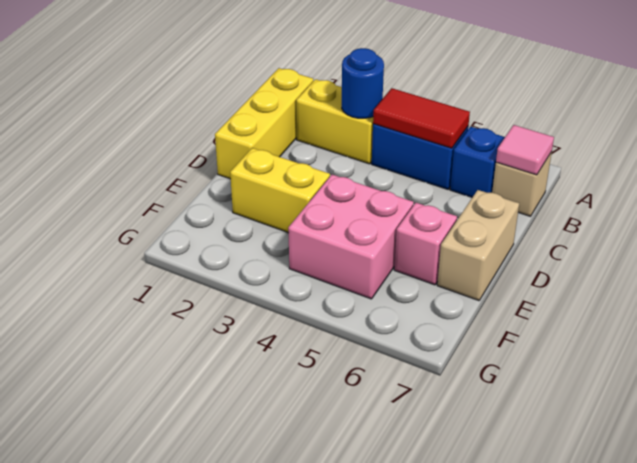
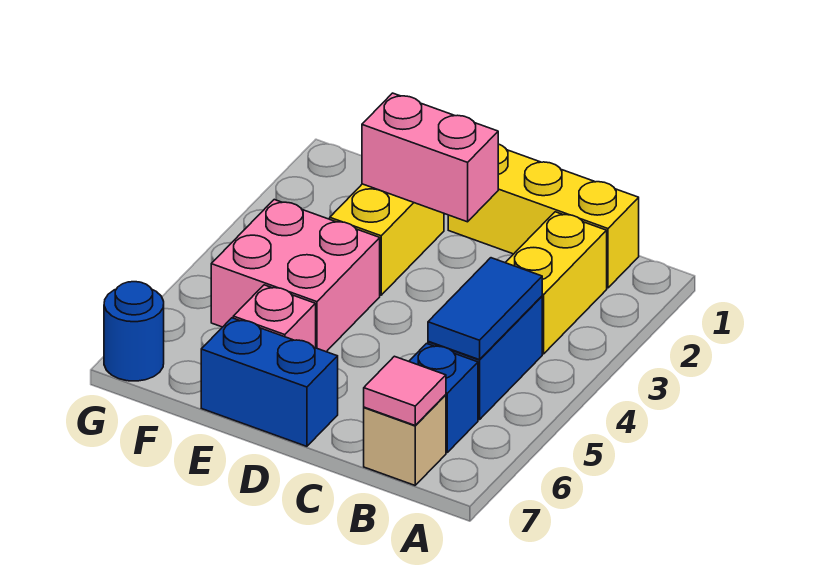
blue round brick B3 level 2 -> blue round brick G7 level 1
red tile B4:B5 level 2 -> blue tile B4:B5 level 2
none -> pink brick D2:E2 level 2
tan brick D7:E7 level 1 -> blue brick D7:E7 level 1

